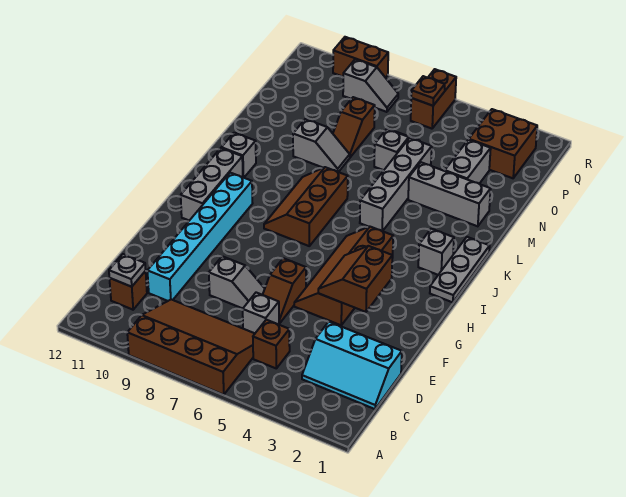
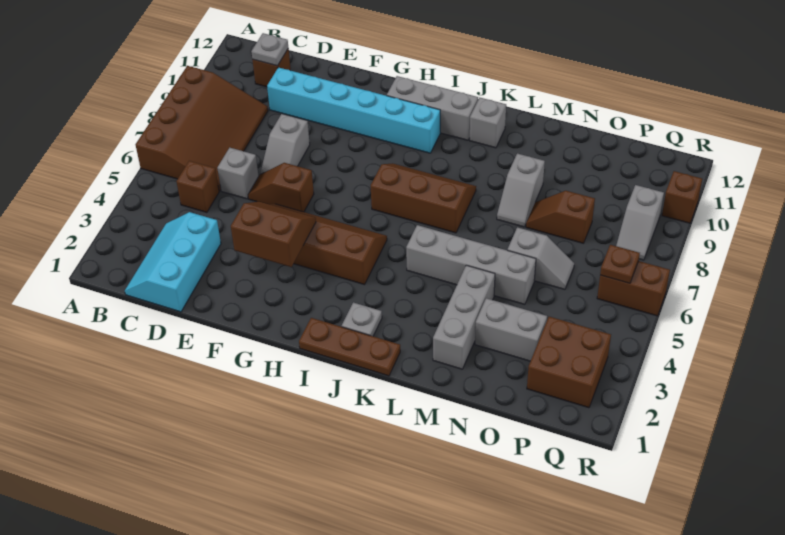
grey plate I1:K1 level 1 -> brown plate I1:K1 level 1
grey brick J2 level 1 -> grey plate J2 level 1
brown brick R9:R10 level 1 -> brown brick R10 level 1

